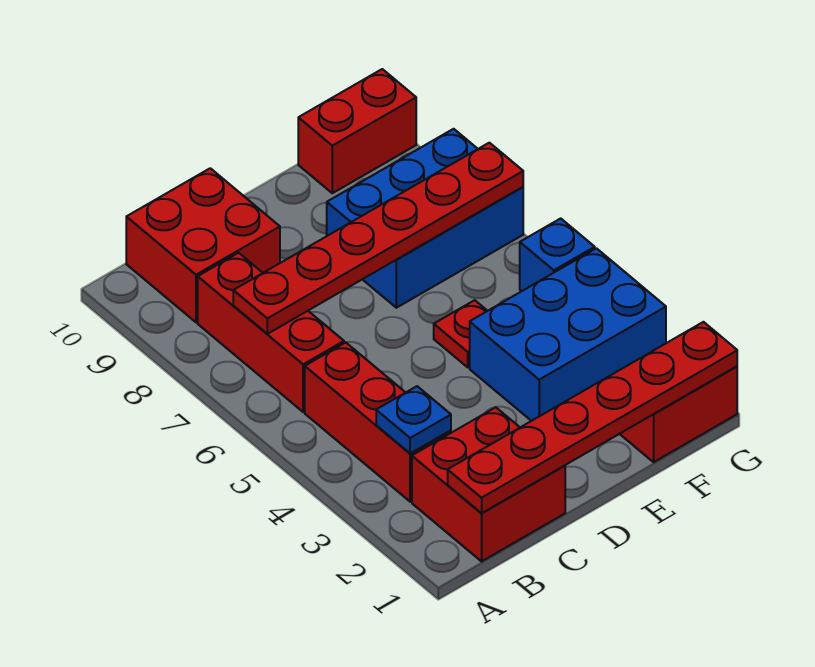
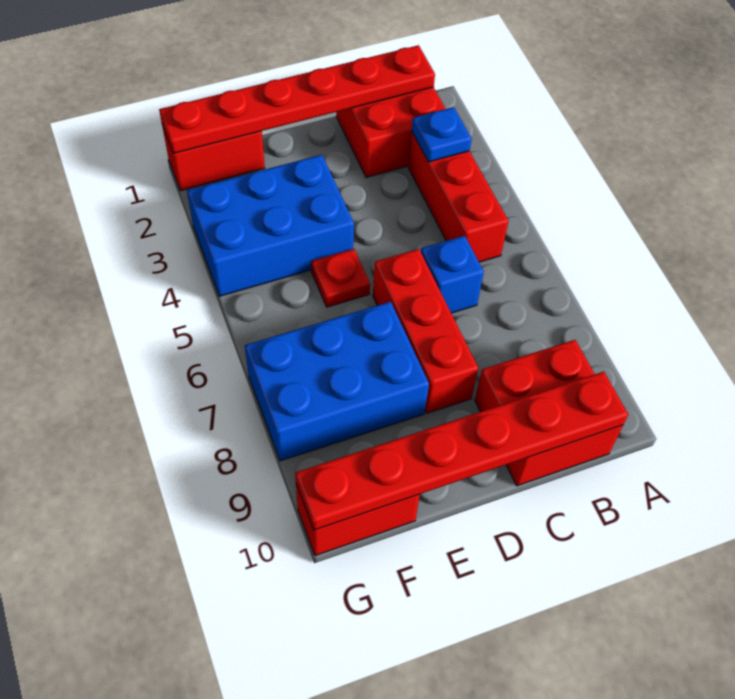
red brick B6:B8 level 1 -> red brick D6:D8 level 1
red plate B7:G7 level 2 -> red plate B10:G10 level 2
blue brick G5 level 1 -> blue brick C6 level 1

